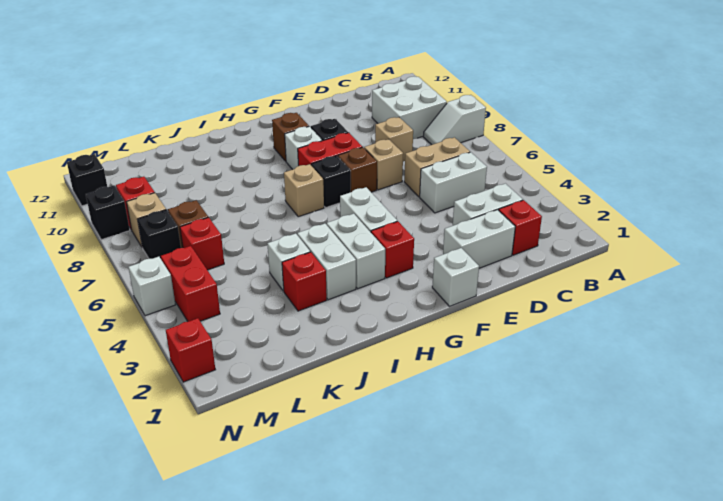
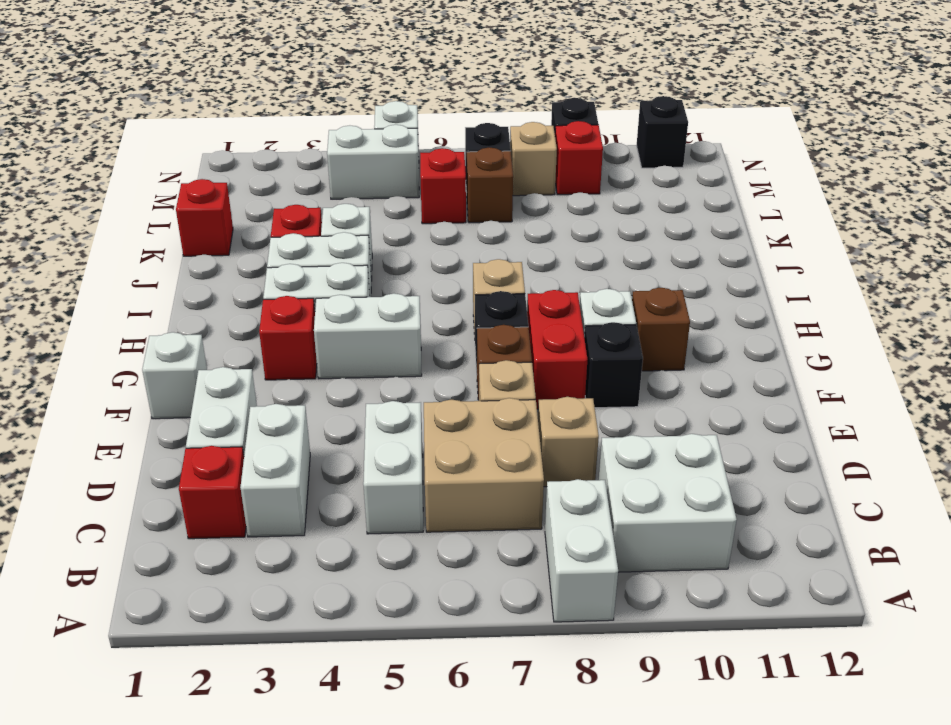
white slope A8:B8 level 1 top A -> white brick A8:B8 level 1
tan brick C6:D6 level 1 -> tan brick C6:D7 level 1
red brick M4:M5 level 1 -> white brick M4:M5 level 1
red brick N2 level 1 -> red brick K1 level 1

